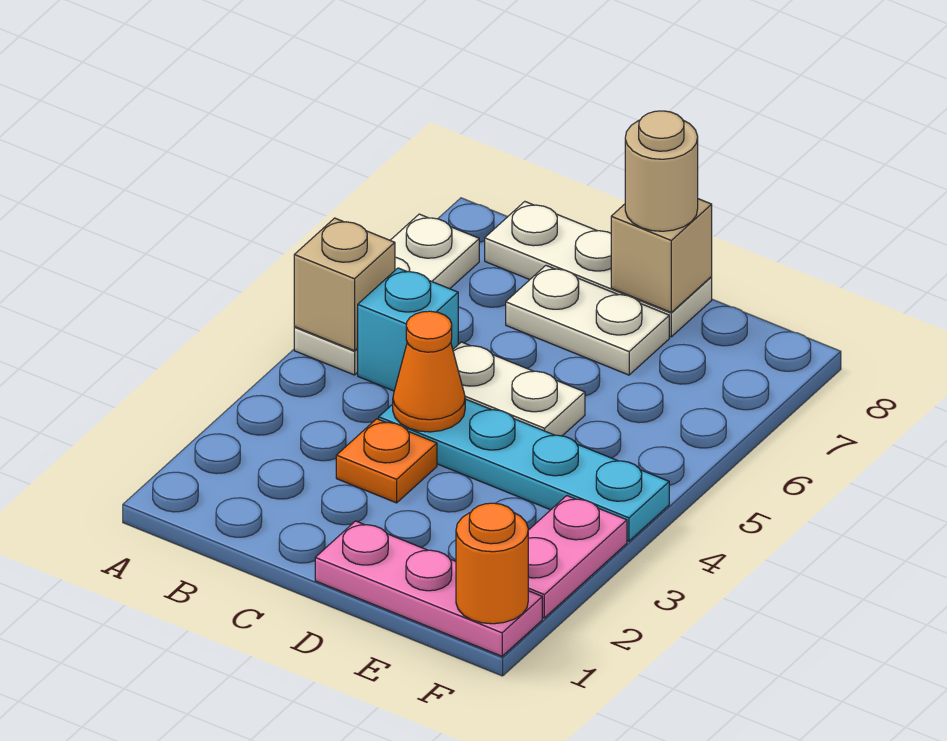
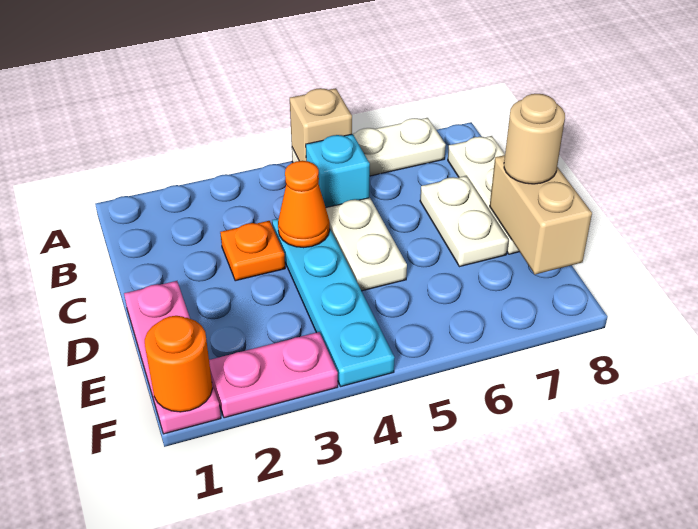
tan brick D8 level 2 -> tan brick D8:E8 level 2

